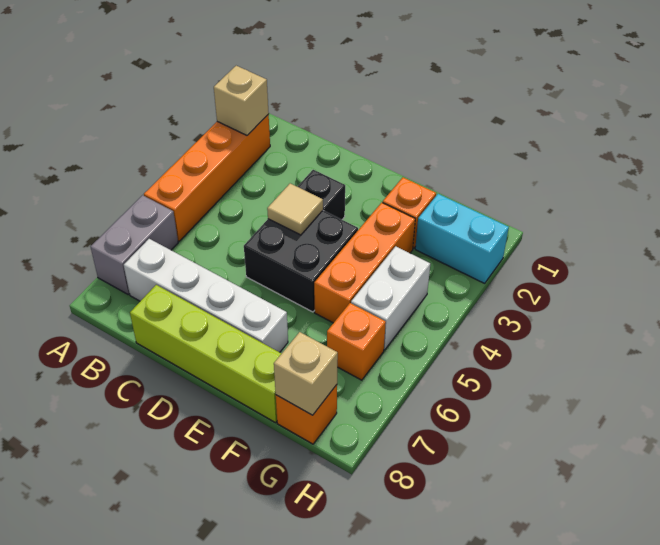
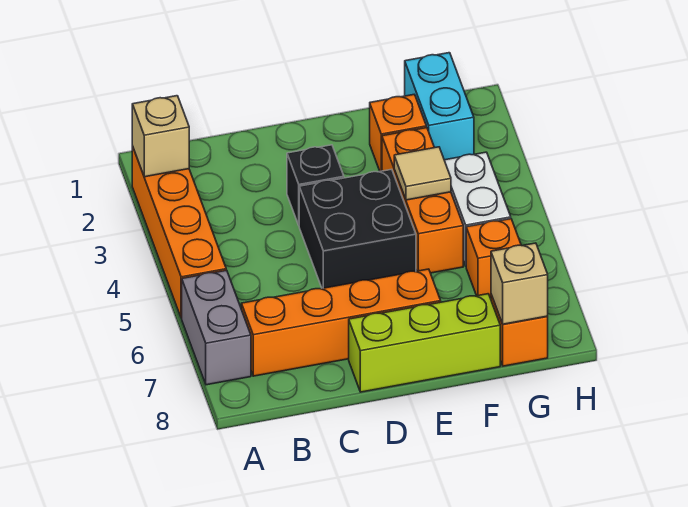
white brick B7:E7 level 1 -> orange brick B7:E7 level 1
lime brick C8:F8 level 1 -> lime brick D8:F8 level 1
tan tile D4 level 2 -> tan tile F4 level 2
cyan brick G2:H2 level 1 -> cyan brick G1:G2 level 1

